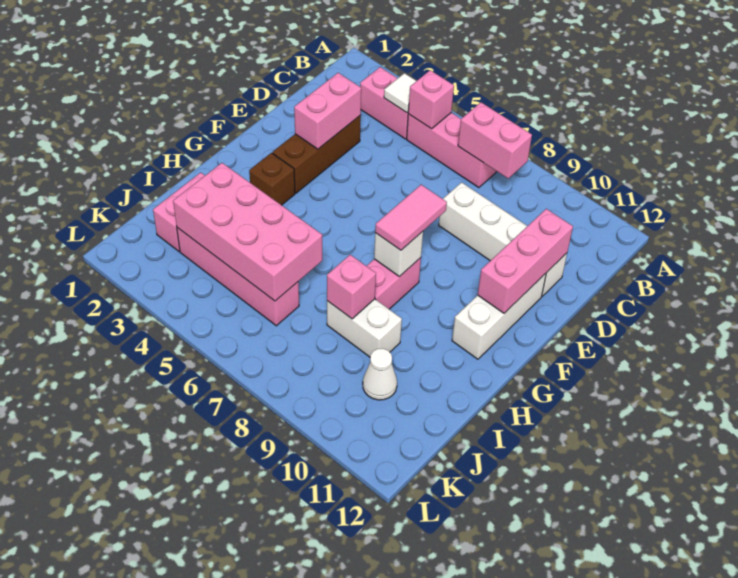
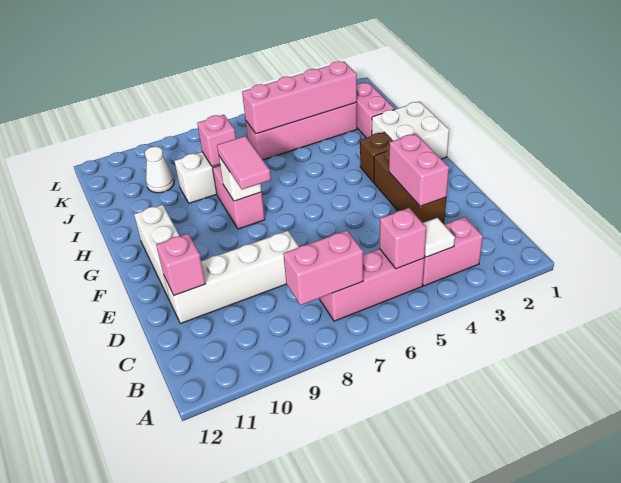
pink brick D11:F11 level 2 -> pink brick D11 level 2
none -> white brick G1:H2 level 1
pink brick I3:J6 level 2 -> pink brick J3:J6 level 2

